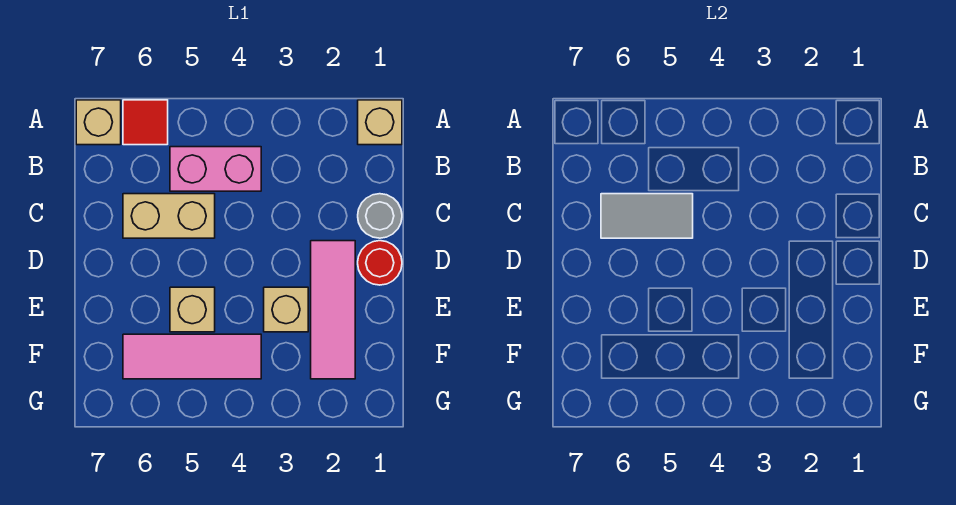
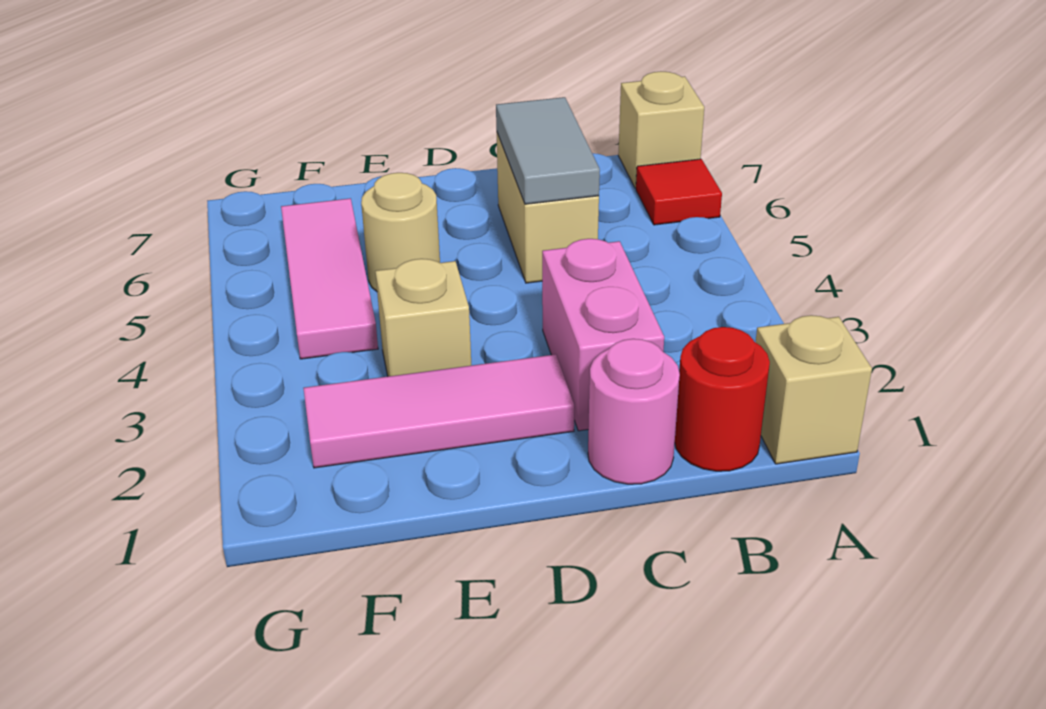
pink brick B4:B5 level 1 -> pink brick C2:C3 level 1
grey round brick C1 level 1 -> pink round brick C1 level 1
red round brick D1 level 1 -> red round brick B1 level 1
tan brick E5 level 1 -> tan round brick E5 level 1

